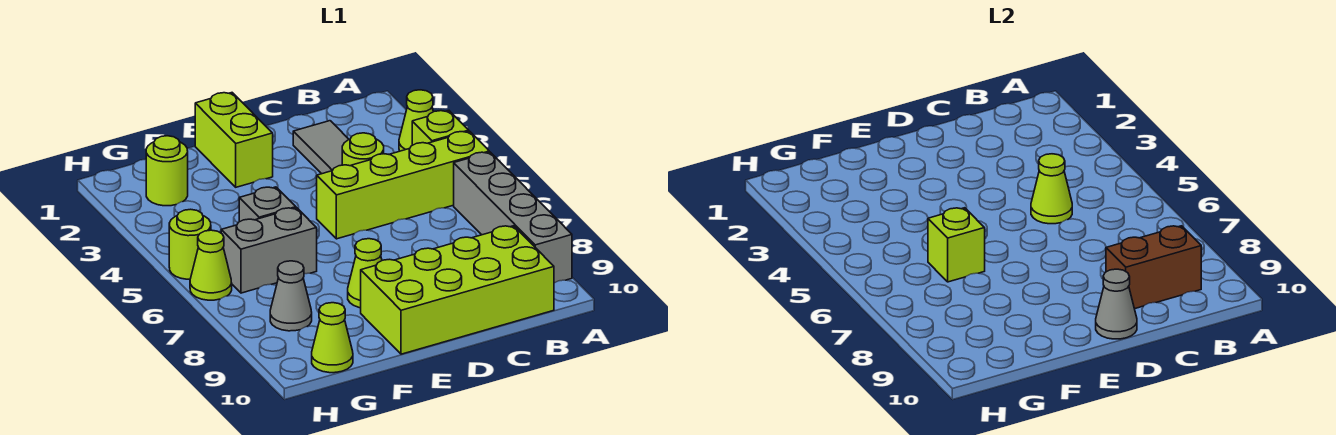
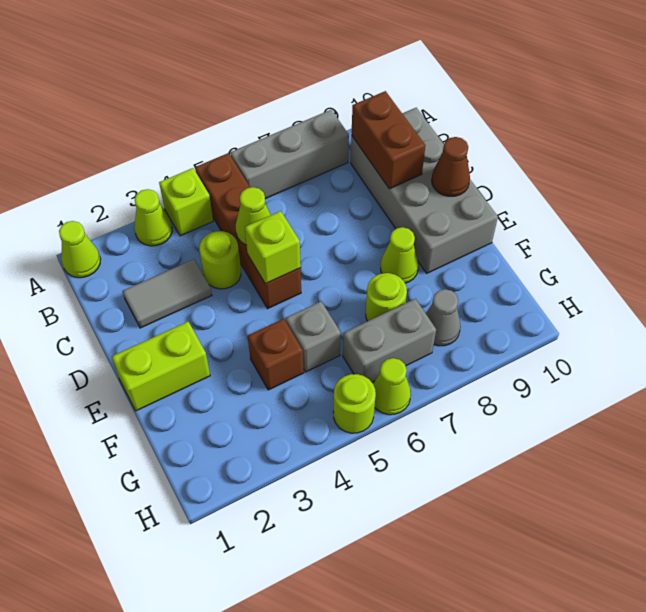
lime brick A5:D5 level 1 -> brown brick A5:D5 level 1
grey brick A6:A9 level 1 -> grey brick A6:A8 level 1
lime brick B9:E10 level 1 -> grey brick B9:E10 level 1
grey cone D10 level 2 -> brown cone D10 level 2
none -> brown brick F4 level 1
grey brick F6:G6 level 1 -> grey brick G6:G7 level 1
lime brick F6 level 2 -> lime brick D5 level 2
lime round brick G2 level 1 -> lime round brick F7 level 1
lime cone G10 level 1 -> lime cone A1 level 1

